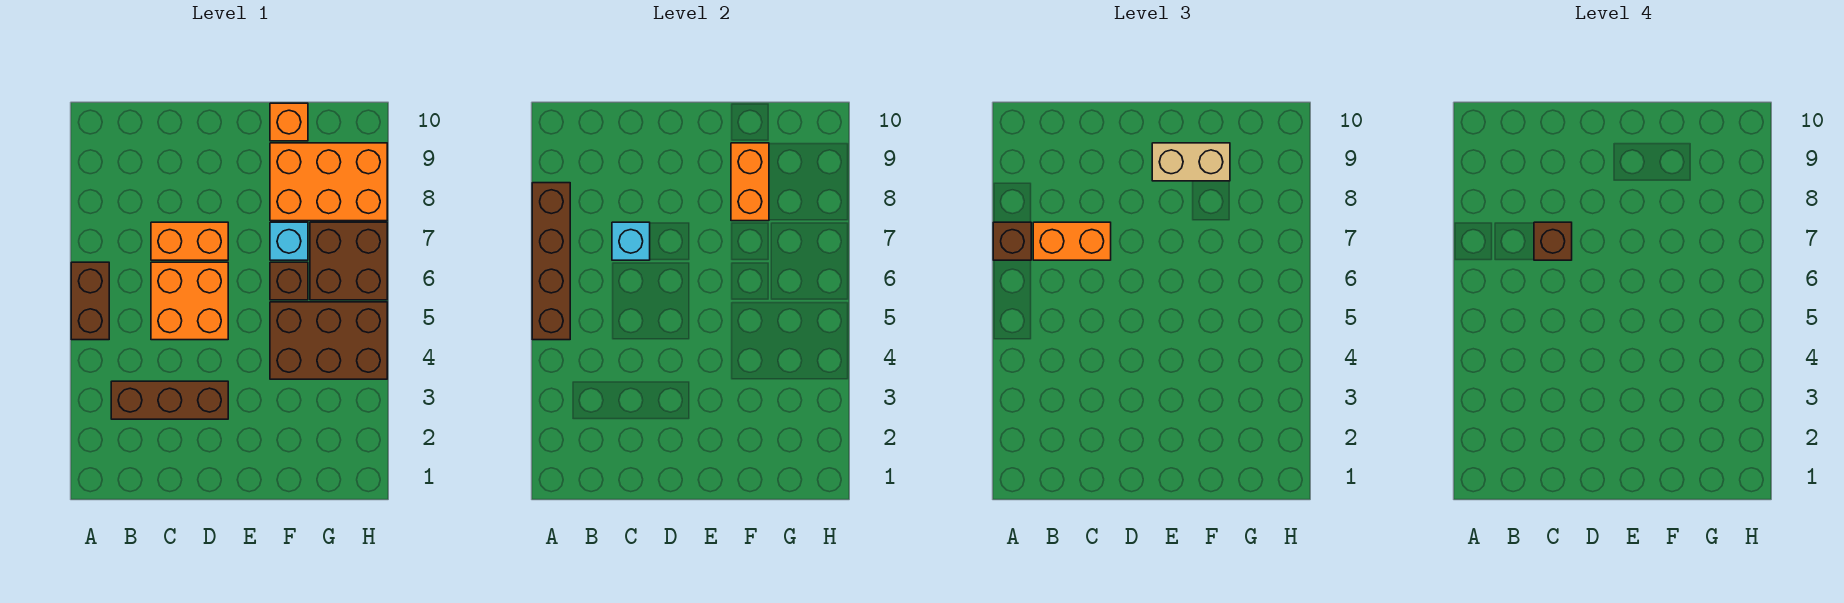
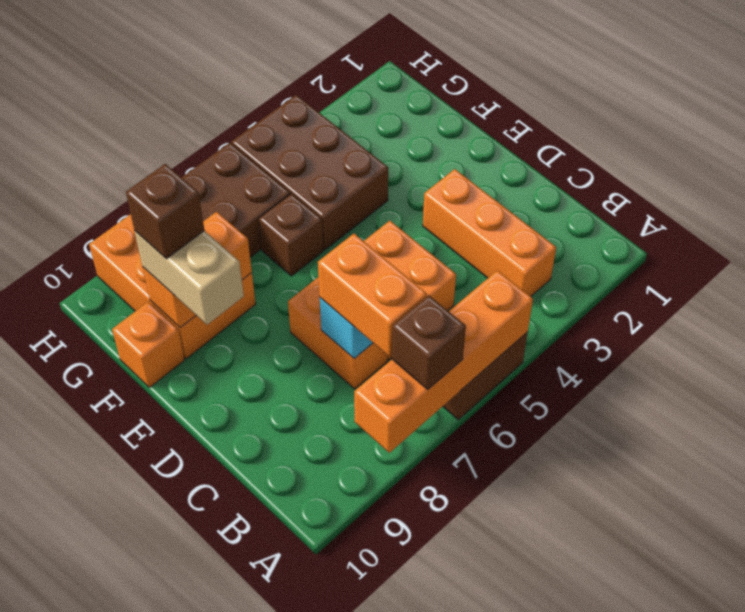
brown brick A5:A8 level 2 -> orange brick A5:A8 level 2
brown brick B3:D3 level 1 -> orange brick B3:D3 level 1
brown brick C7 level 4 -> brown brick F9 level 4
cyan brick F7 level 1 -> none

